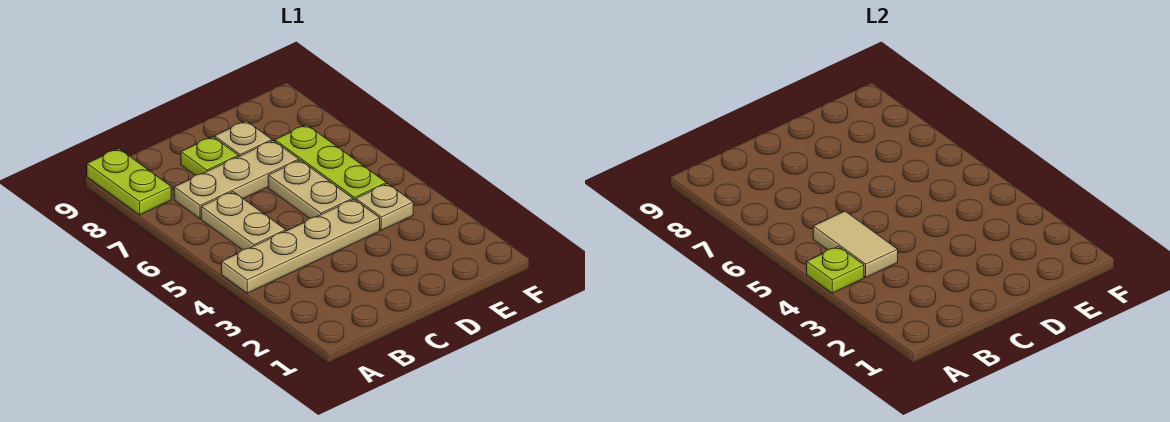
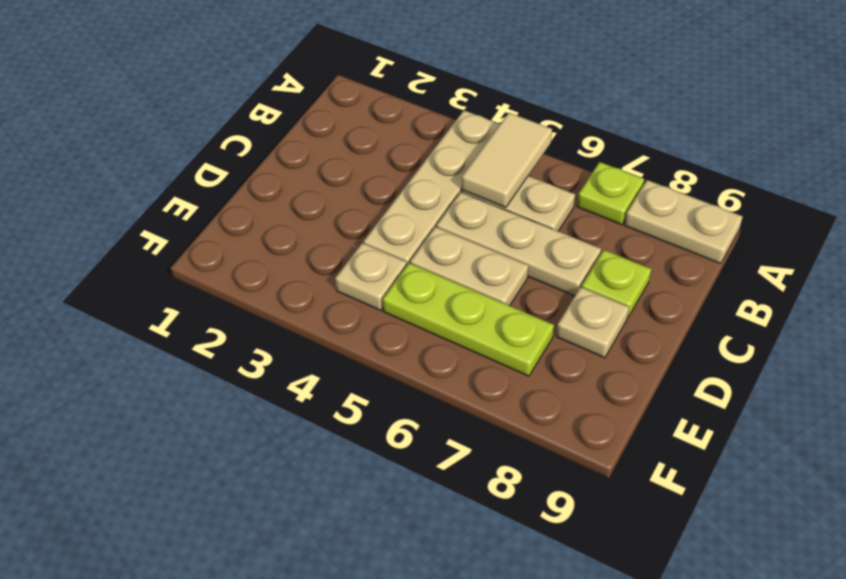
lime plate A4 level 2 -> lime plate A7 level 1
lime plate A8:A9 level 1 -> tan plate A8:A9 level 1
tan tile B4:B5 level 2 -> tan tile A5:B5 level 2
tan plate B7:D7 level 1 -> tan plate C5:C7 level 1

